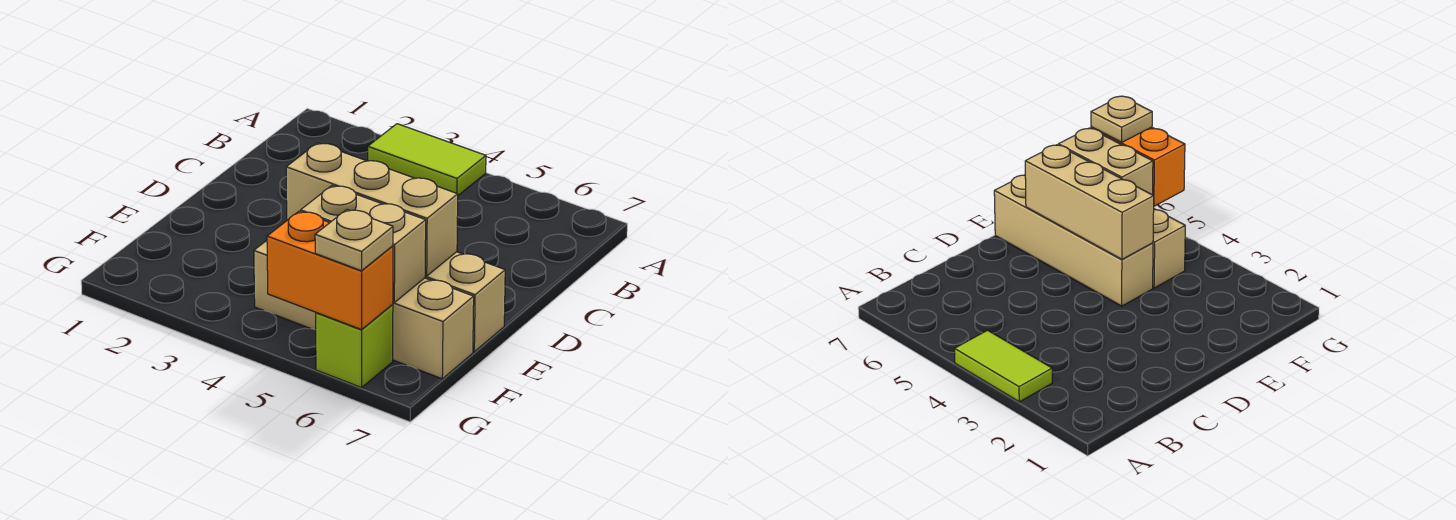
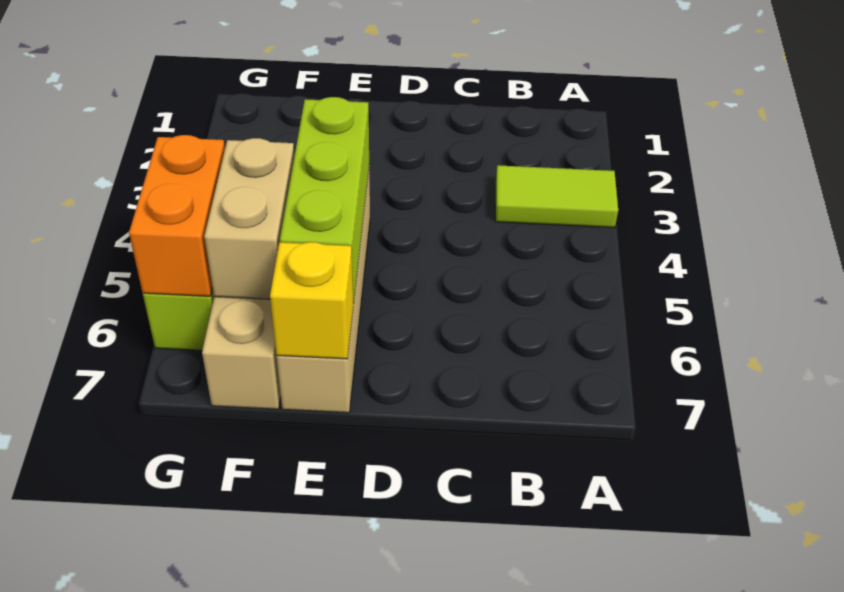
lime tile A3:A4 level 1 -> lime tile A3:B3 level 1
tan brick E4:E6 level 2 -> lime brick E4:E6 level 2
none -> yellow brick E7 level 2
tan plate G6 level 3 -> none

